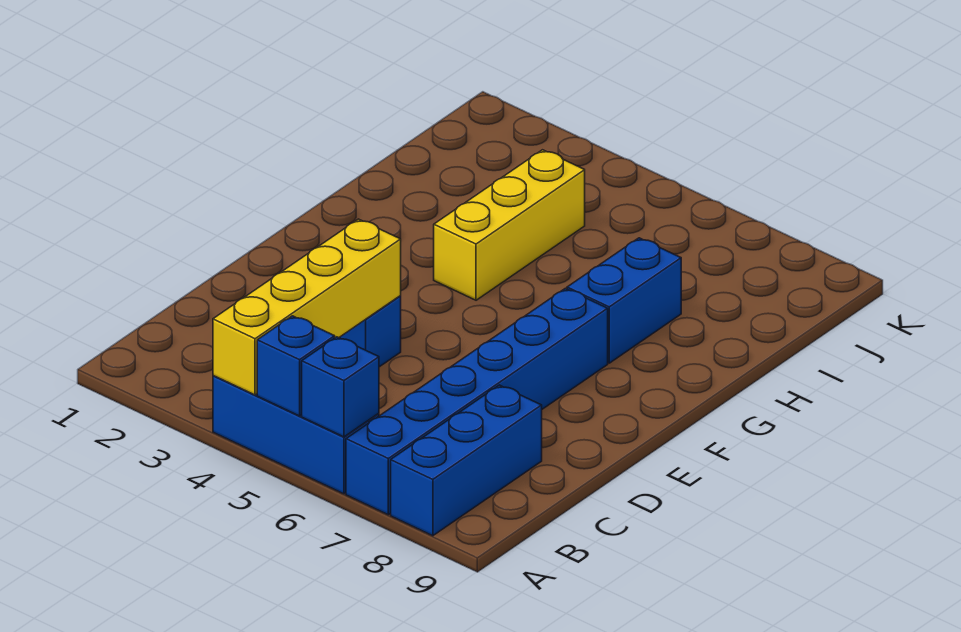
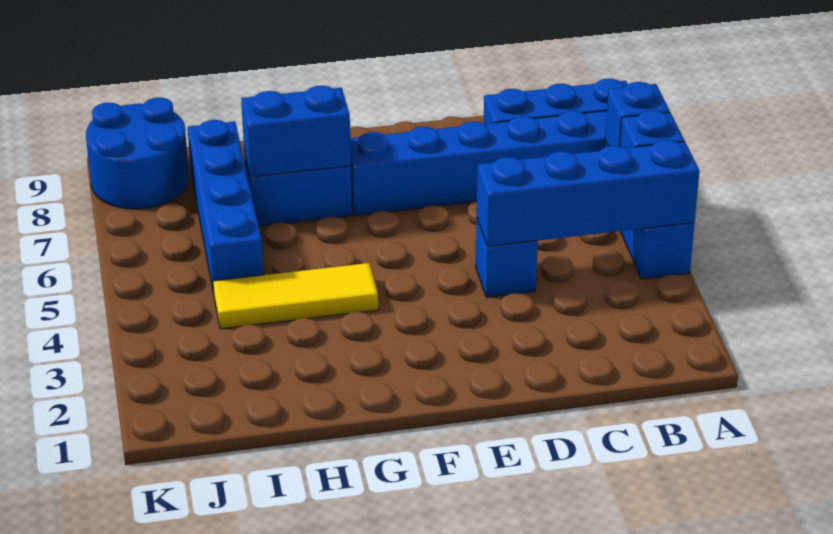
yellow brick A4:D4 level 2 -> blue brick A4:D4 level 2
yellow brick G4:I4 level 1 -> yellow tile G4:I4 level 1
none -> blue brick G7:H7 level 2
none -> blue brick I5:I8 level 1
none -> blue round brick J8:K9 level 1

